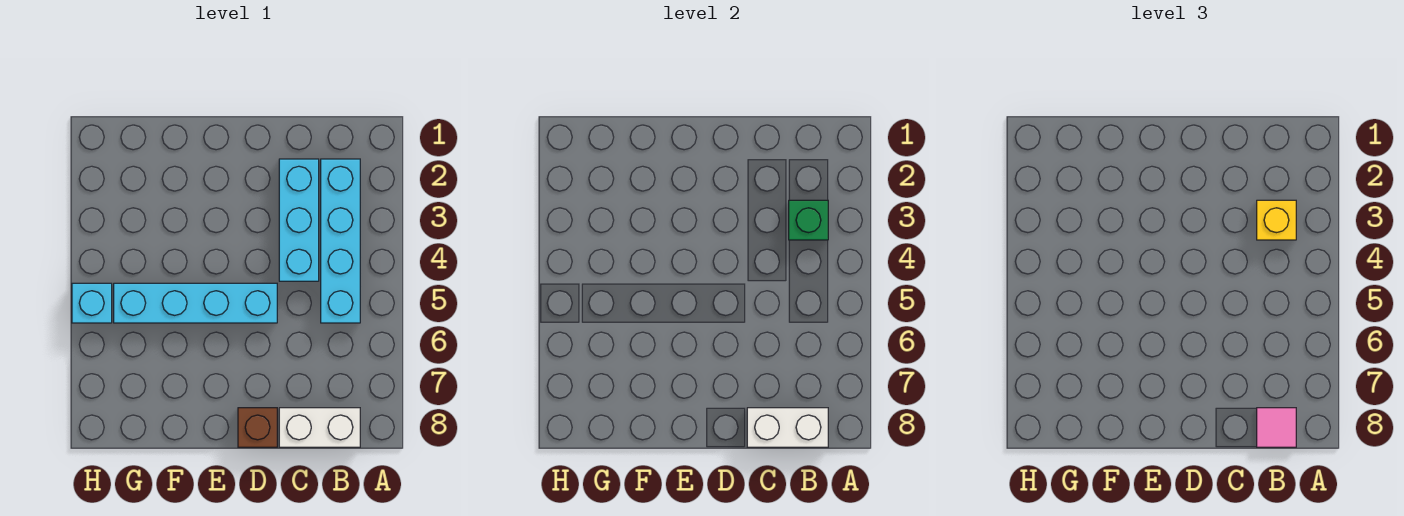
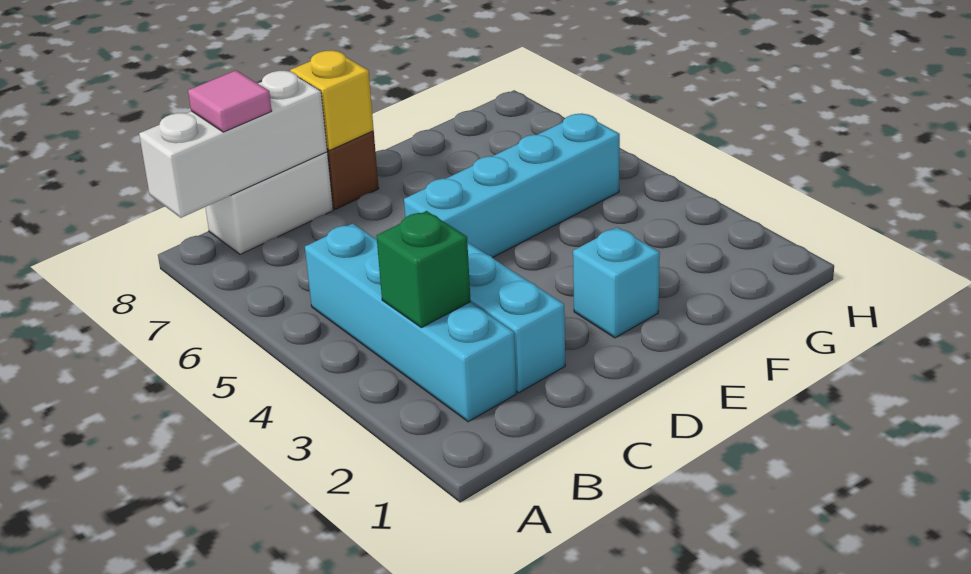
yellow brick B3 level 3 -> yellow brick D8 level 2
white brick B8:C8 level 2 -> white brick A8:C8 level 2
cyan brick H5 level 1 -> cyan brick E2 level 1

